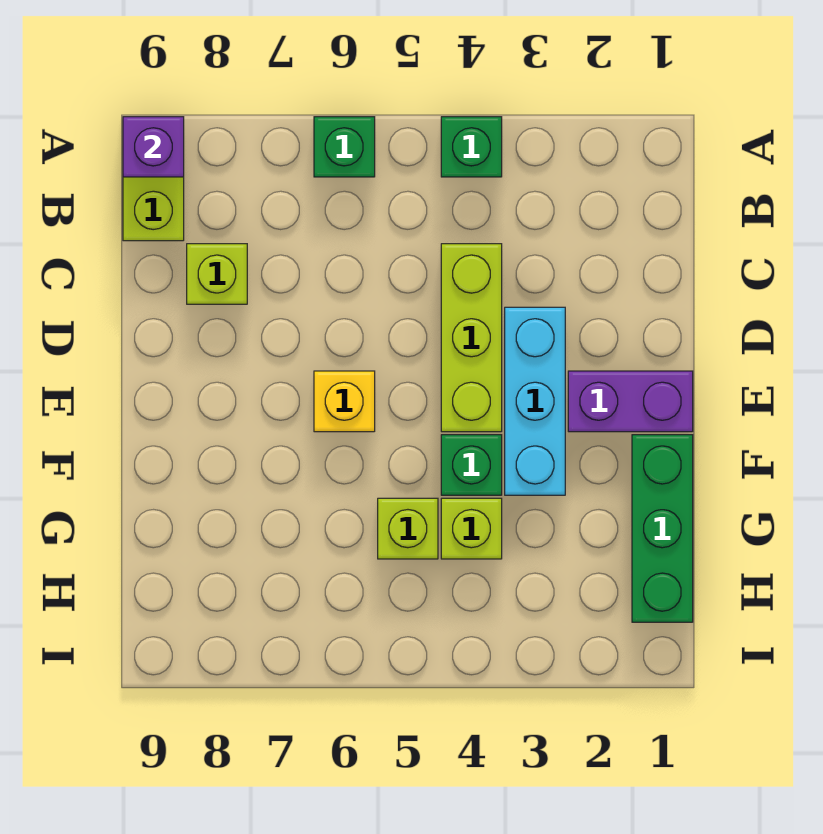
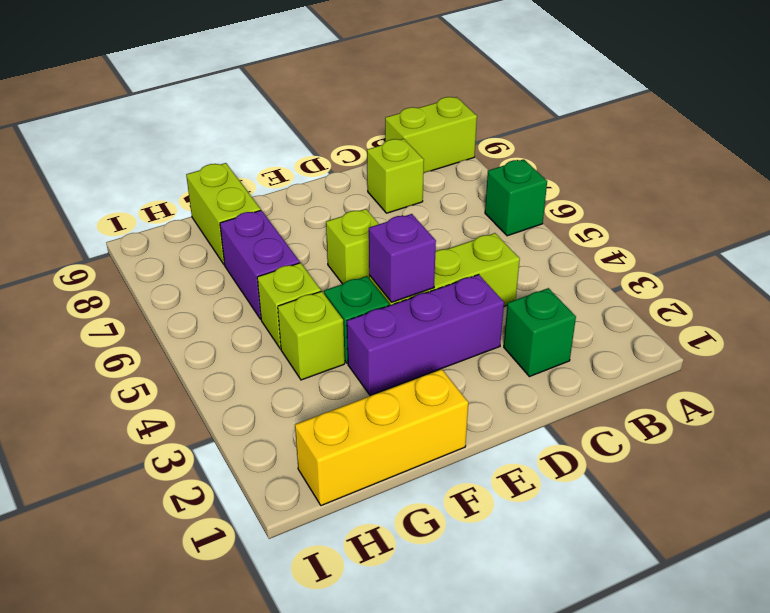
green brick A4 level 1 -> green brick C2 level 1
purple brick A9 level 2 -> purple brick E4 level 2
cyan brick D3:F3 level 1 -> purple brick D3:F3 level 1
purple brick E1:E2 level 1 -> purple brick G6:G7 level 1
yellow brick E6 level 1 -> lime brick E6 level 1
green brick F1:H1 level 1 -> yellow brick F1:H1 level 1
none -> lime brick G8:G9 level 1

